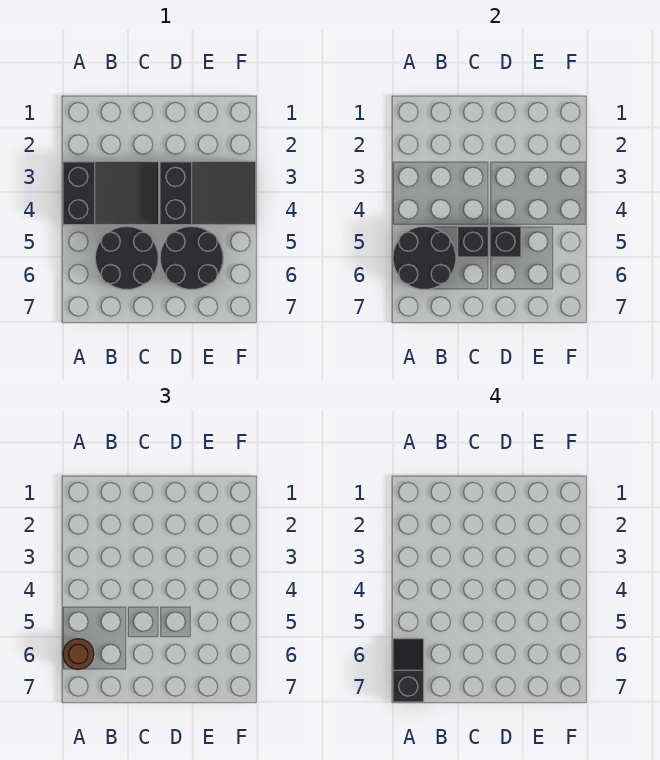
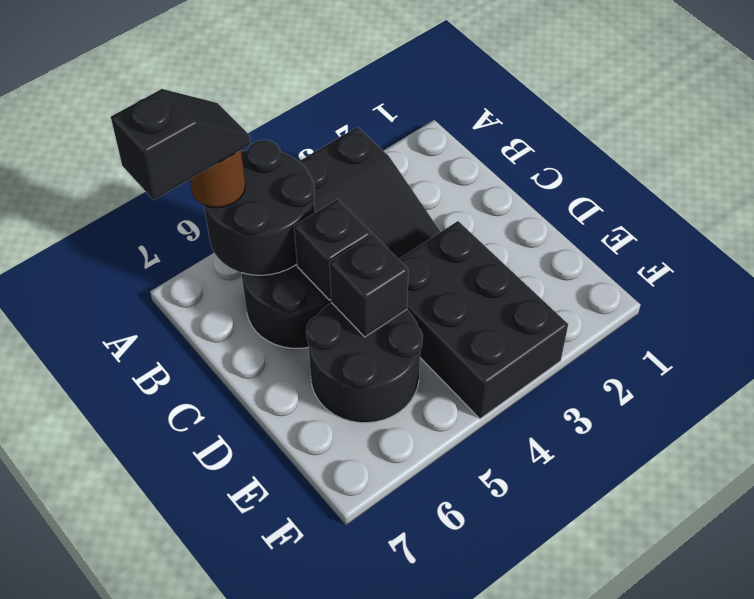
black slope D3:F4 level 1 top D -> black brick D3:F4 level 1

